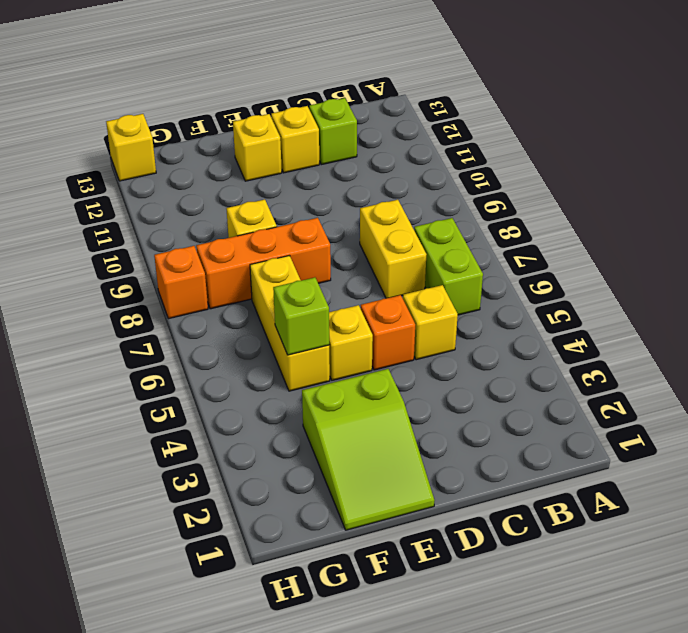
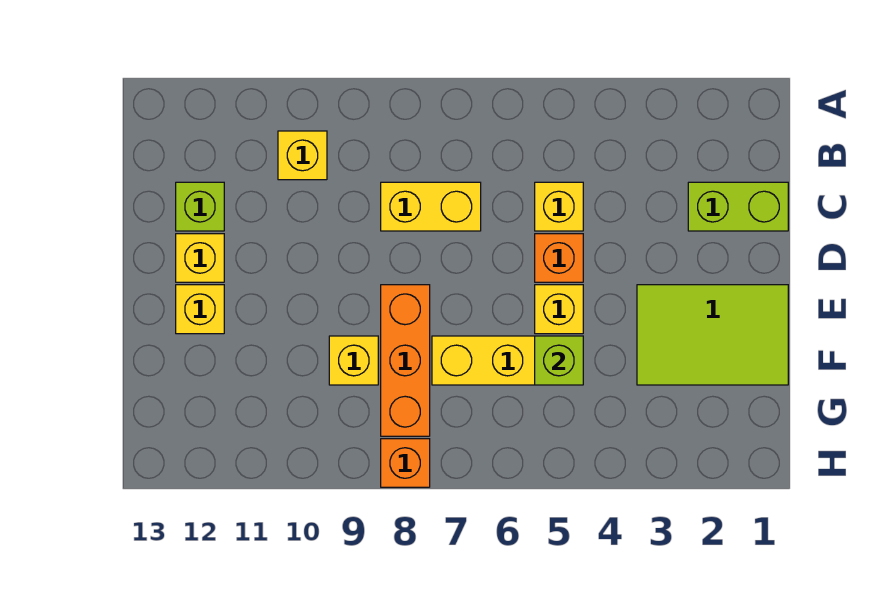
lime brick B6:B7 level 1 -> lime brick C1:C2 level 1
lime slope E1:F3 level 1 top 3 -> lime tile E1:F3 level 1
yellow brick H13 level 1 -> yellow brick B10 level 1

